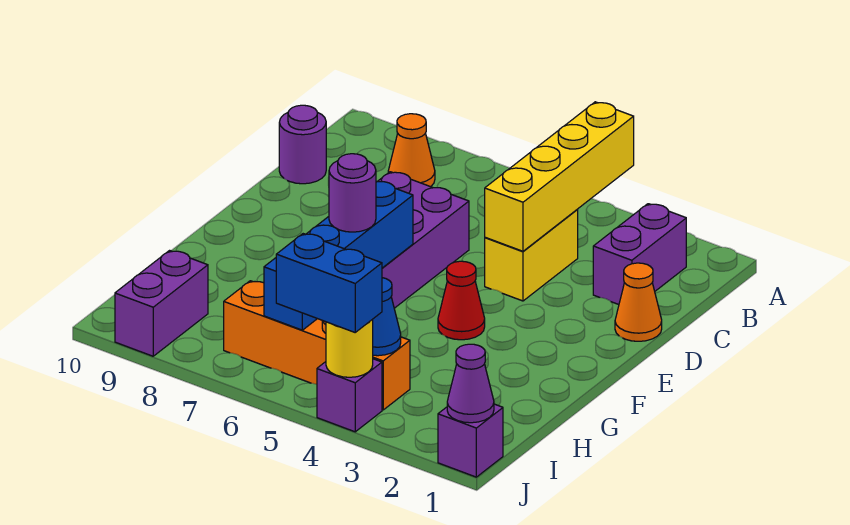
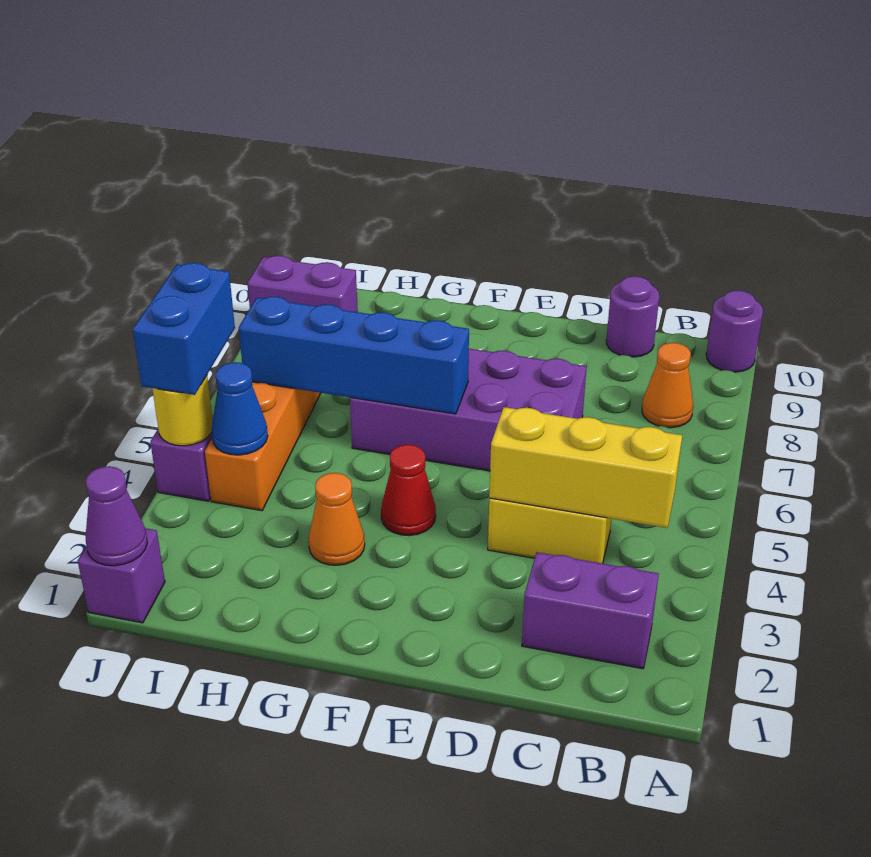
yellow brick A4:D4 level 2 -> yellow brick B4:D4 level 2
orange cone D1 level 1 -> orange cone G3 level 1
purple round brick G6 level 3 -> purple round brick A10 level 1

